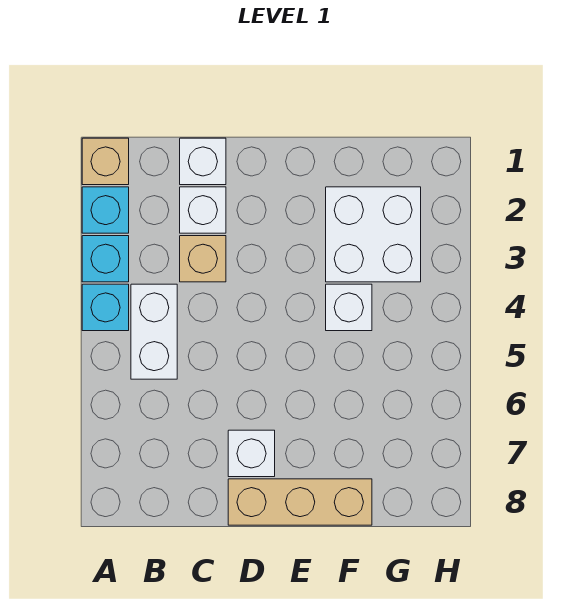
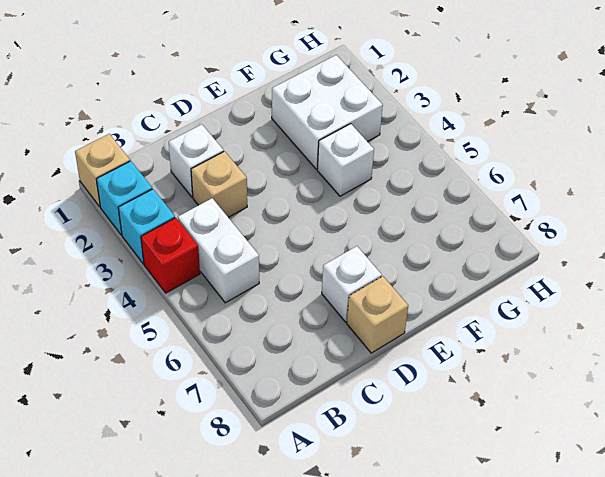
cyan brick A4 level 1 -> red brick A4 level 1
white brick C1 level 1 -> none
tan brick D8:F8 level 1 -> tan brick D8 level 1

